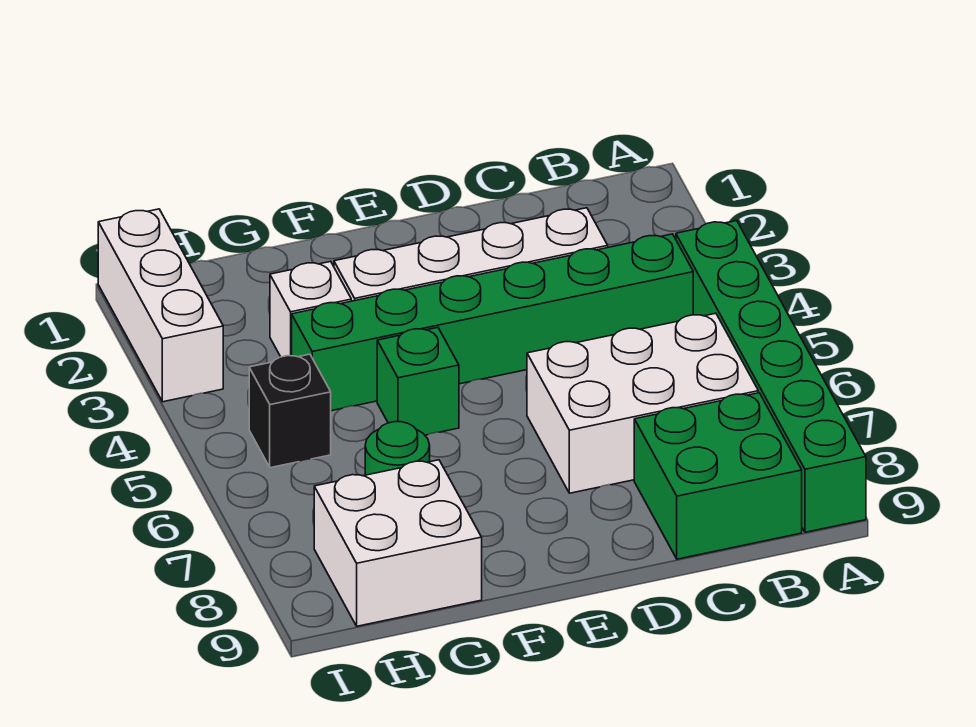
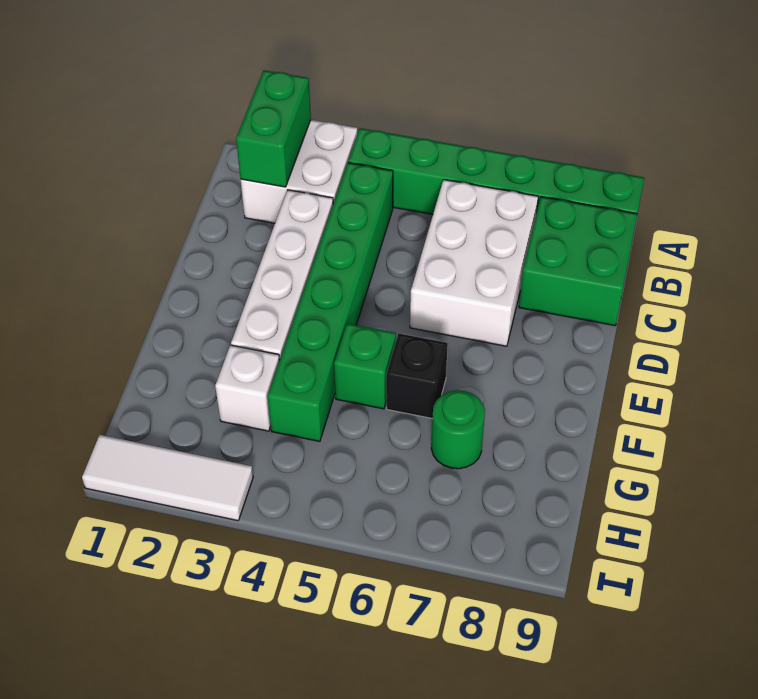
none -> green brick A2:B2 level 2
white brick G8:H9 level 1 -> white brick A2:B3 level 1
black brick H5 level 1 -> black brick F6 level 1
white brick I1:I3 level 1 -> white tile I1:I3 level 1

